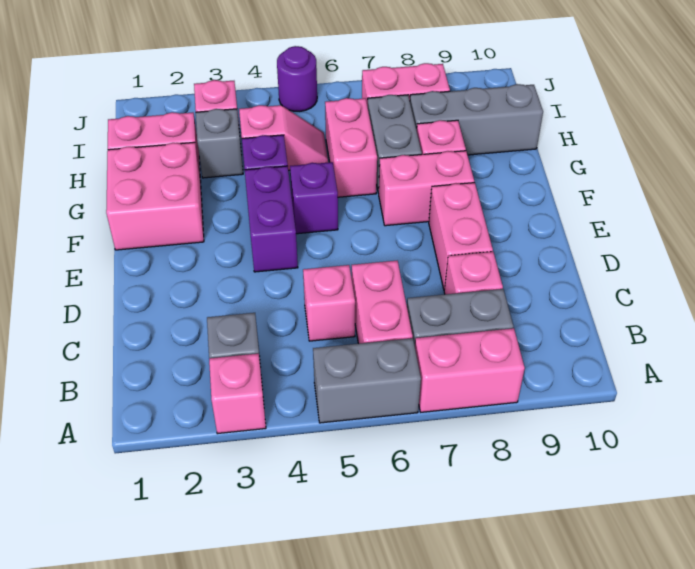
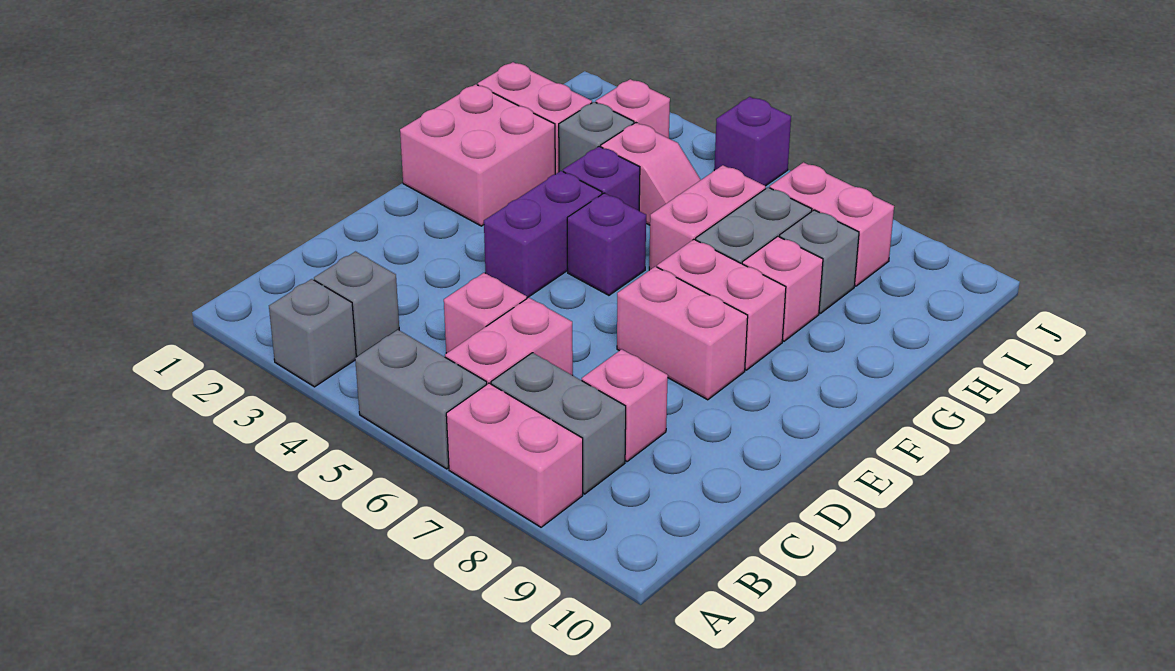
pink brick A3 level 1 -> grey brick A3 level 1
pink brick D8:E8 level 1 -> pink brick E7:E8 level 1
grey brick H8:H10 level 1 -> grey brick H8 level 1
purple round brick J5 level 1 -> purple brick J5 level 1

